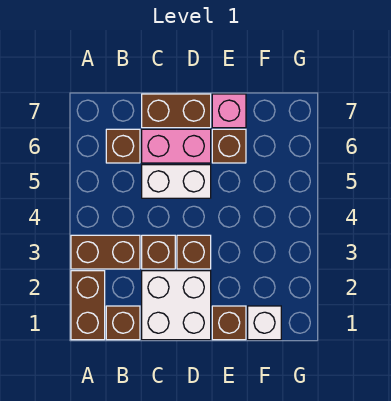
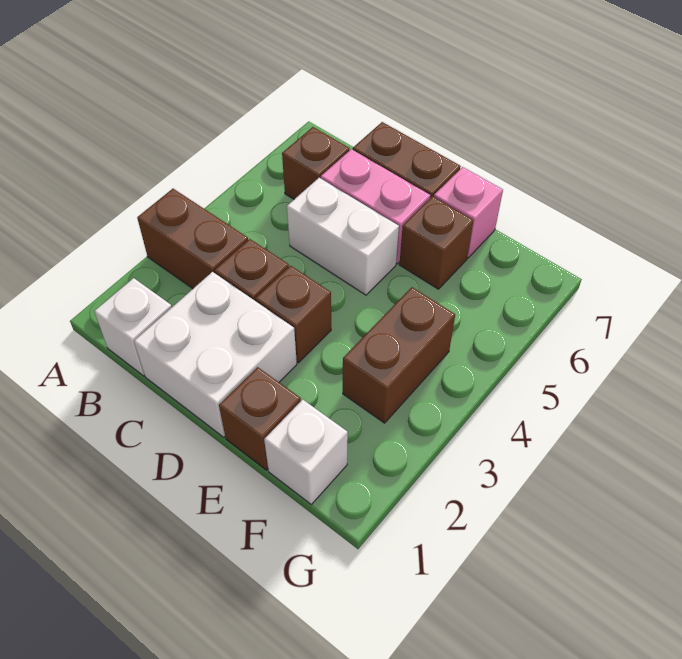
brown brick A1:A2 level 1 -> brown brick F3:F4 level 1
brown brick B1 level 1 -> white brick B1 level 1

